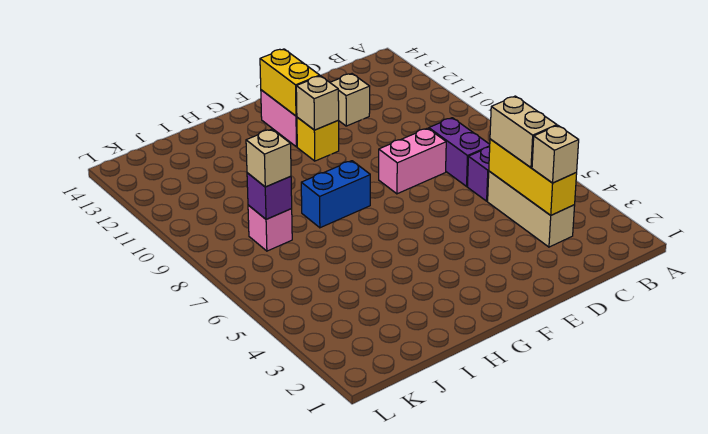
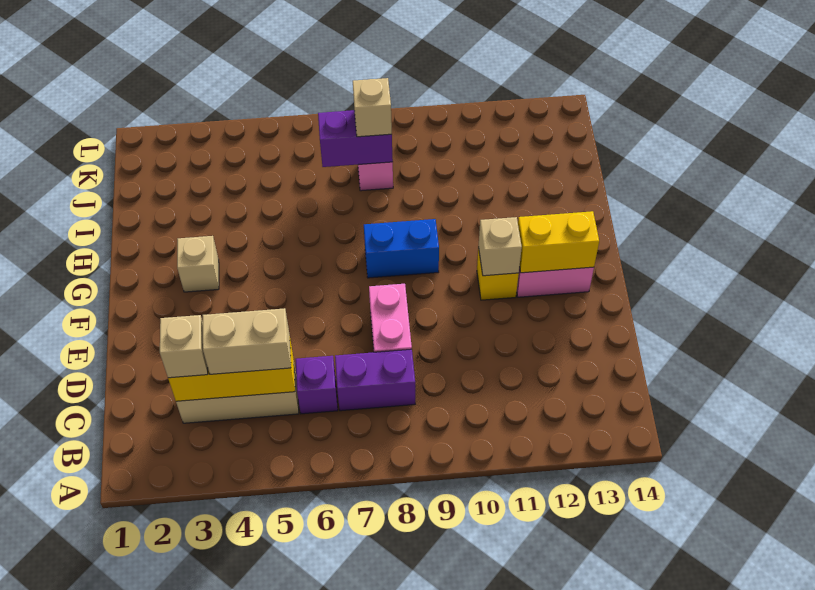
tan brick D12 level 1 -> tan brick G3 level 1
blue brick G8:H8 level 1 -> blue brick G8:G9 level 1
purple brick J8 level 2 -> purple brick J7:J8 level 2

